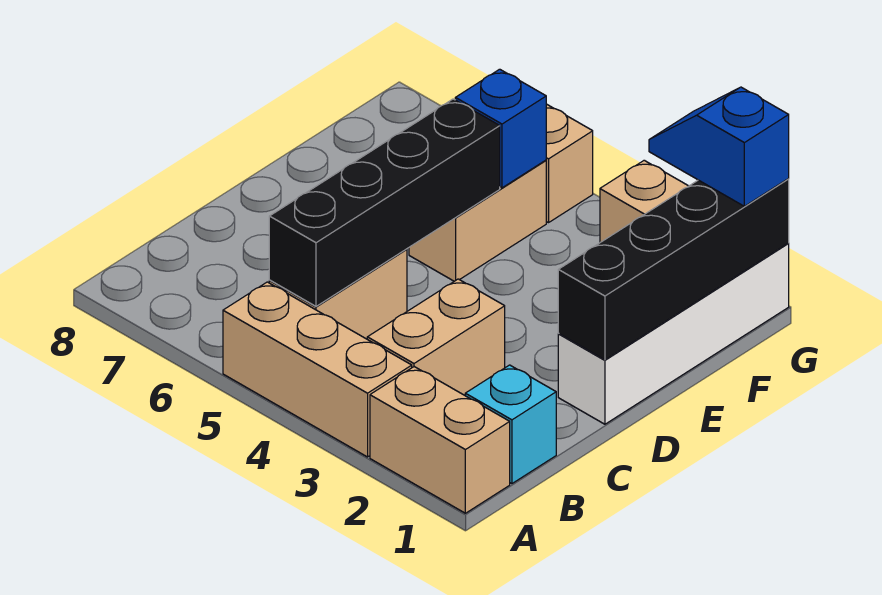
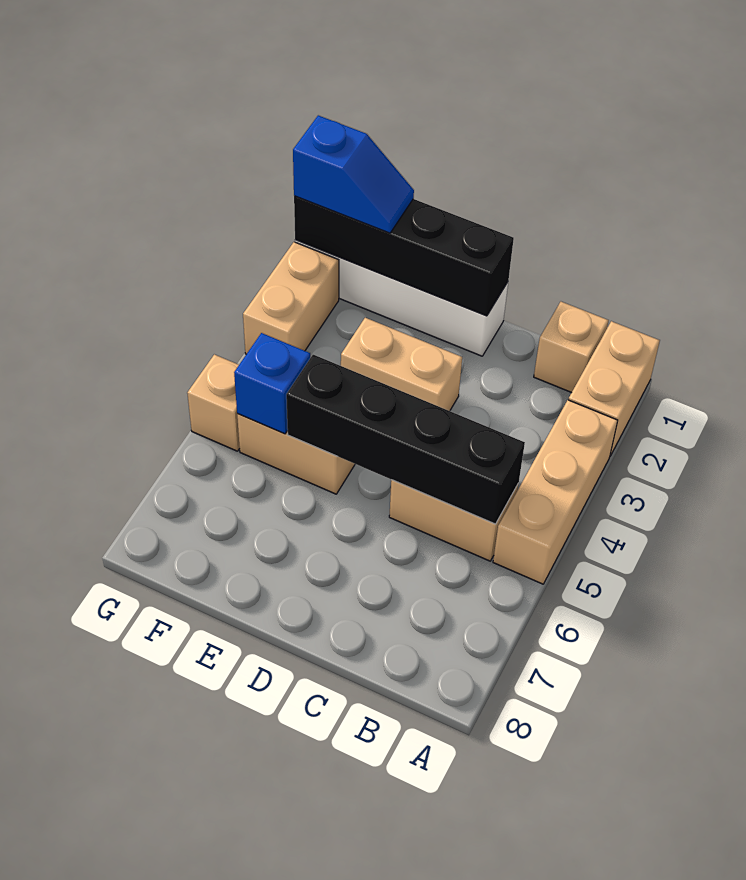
cyan brick B1 level 1 -> tan brick B1 level 1
tan brick B3:C3 level 1 -> tan brick D3:E3 level 1
blue slope G1:G2 level 3 top 1 -> blue slope F1:G1 level 3 top G

